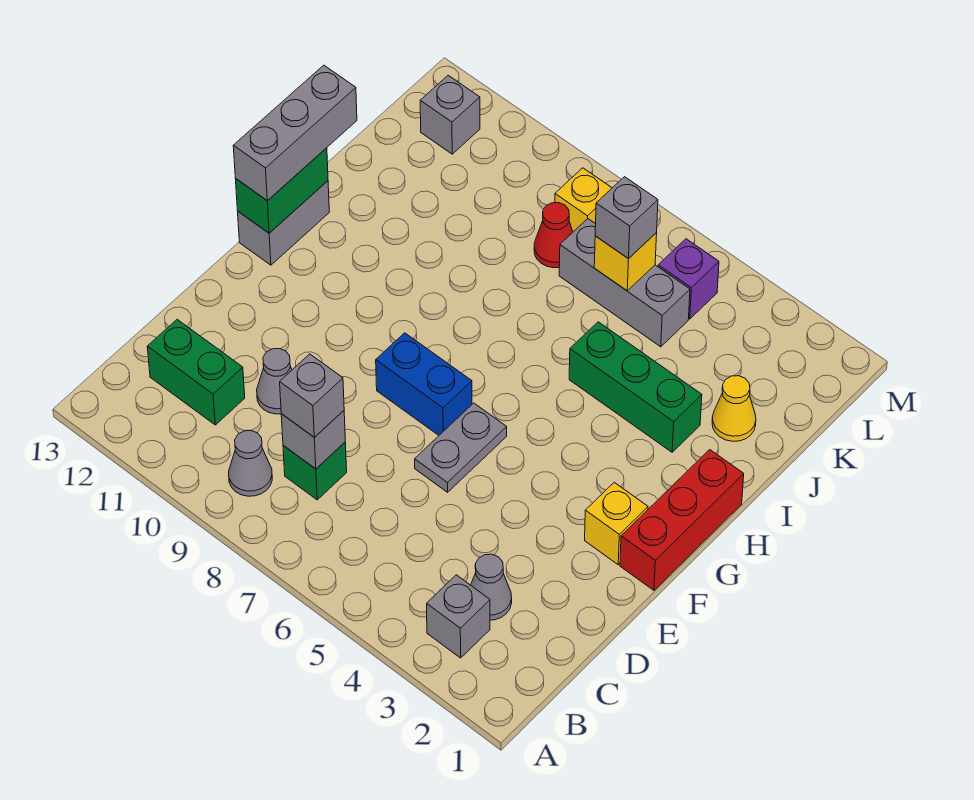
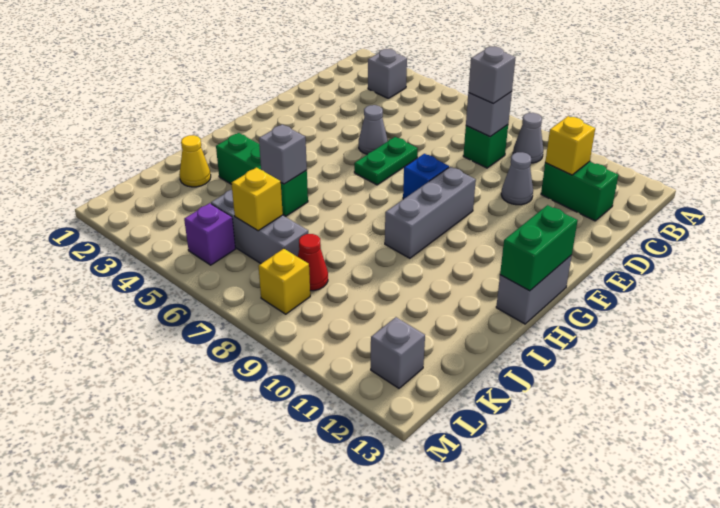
grey cone C3 level 1 -> grey cone E5 level 1
grey plate E6:F6 level 1 -> green plate E6:F6 level 1
red brick F1:H1 level 1 -> none
yellow brick F2 level 1 -> yellow brick C11 level 2
blue brick F7:F8 level 1 -> blue brick F8 level 1
grey brick G13:I13 level 3 -> grey brick F9:H9 level 1
grey brick K6 level 3 -> grey brick I5 level 2

